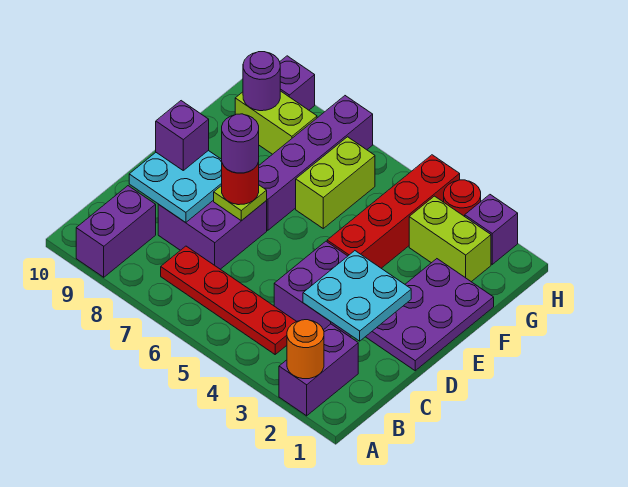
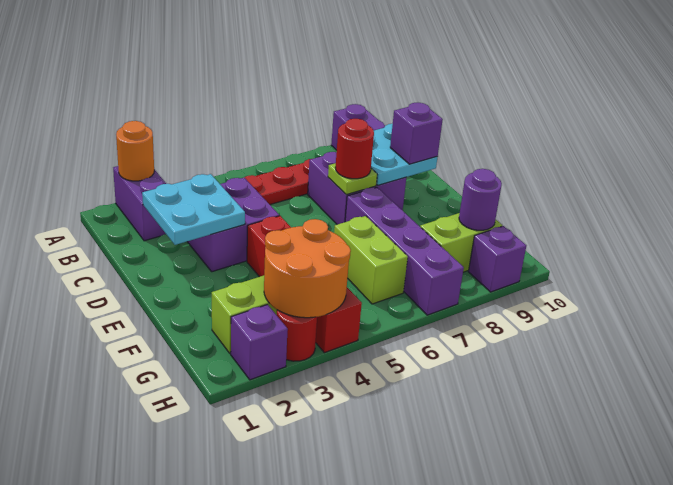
purple plate D1:F2 level 1 -> none
purple round brick D7 level 4 -> none
none -> orange round brick G3:H4 level 2

